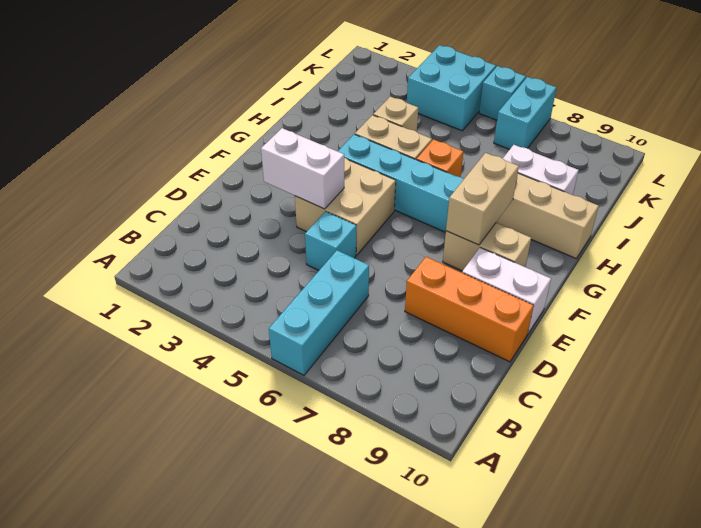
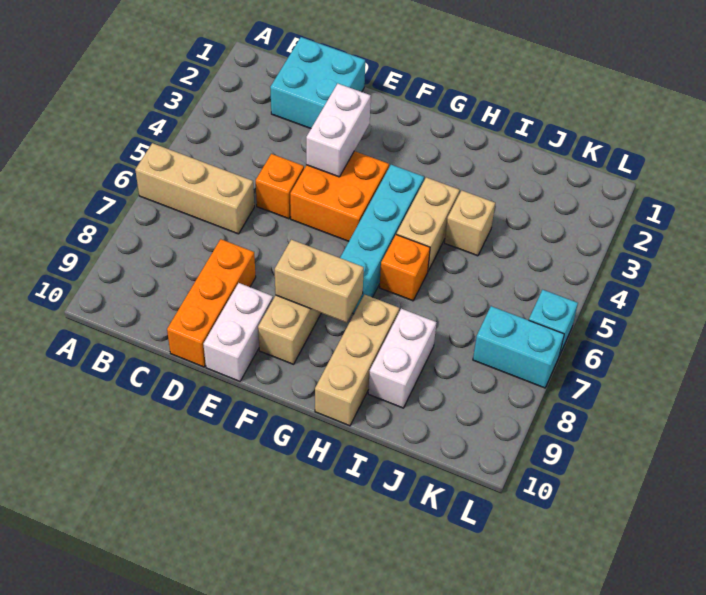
cyan brick A6:C6 level 1 -> tan brick A6:C6 level 1
cyan brick D5 level 1 -> orange brick D5 level 1
tan brick E4:F5 level 1 -> orange brick E4:F5 level 1
cyan brick K4:L5 level 1 -> cyan brick C1:D2 level 1

